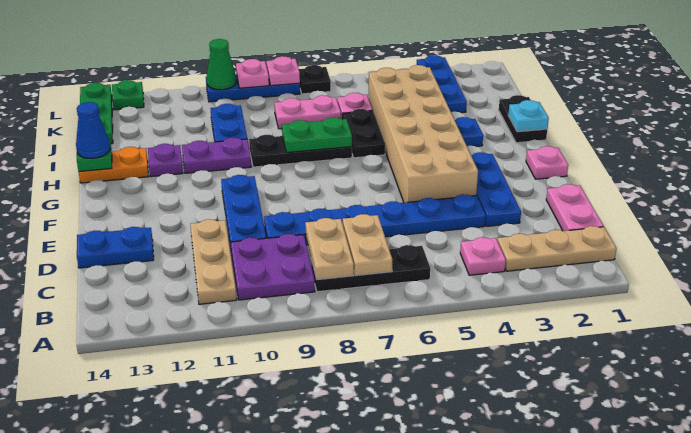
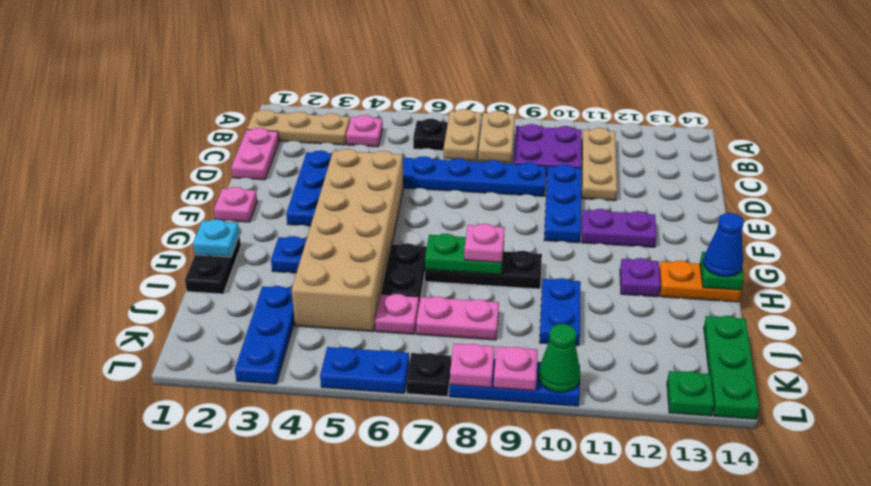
blue plate D13:D14 level 1 -> blue plate L5:L6 level 1
none -> pink plate H8 level 3
purple plate H10:H11 level 1 -> purple plate F11:F12 level 1

